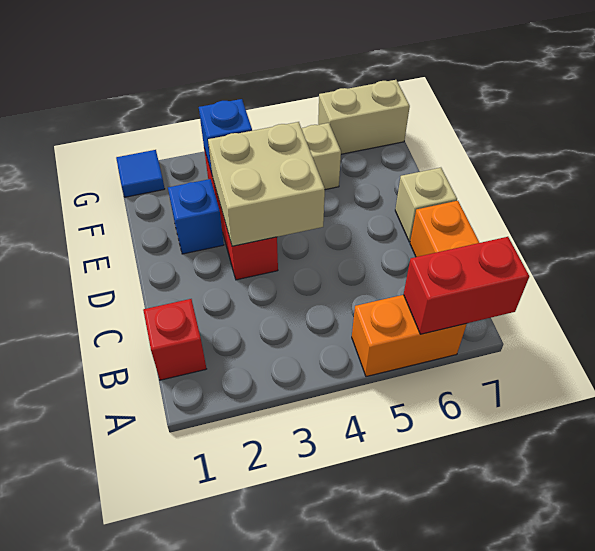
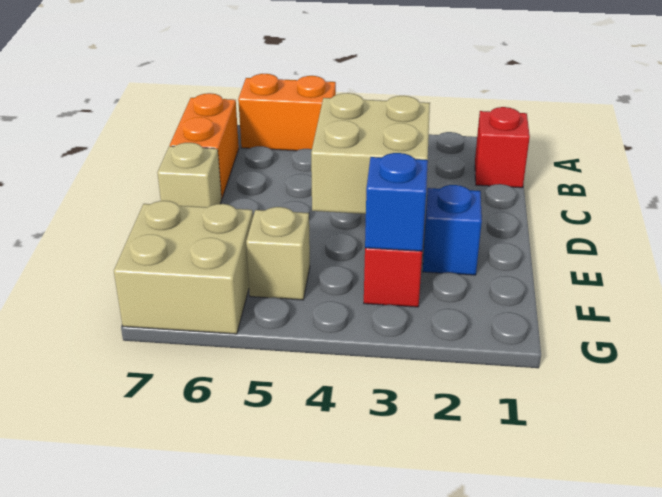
red brick A6:A7 level 2 -> none
blue tile G1 level 1 -> none
tan brick G6:G7 level 1 -> tan brick F6:G7 level 1

